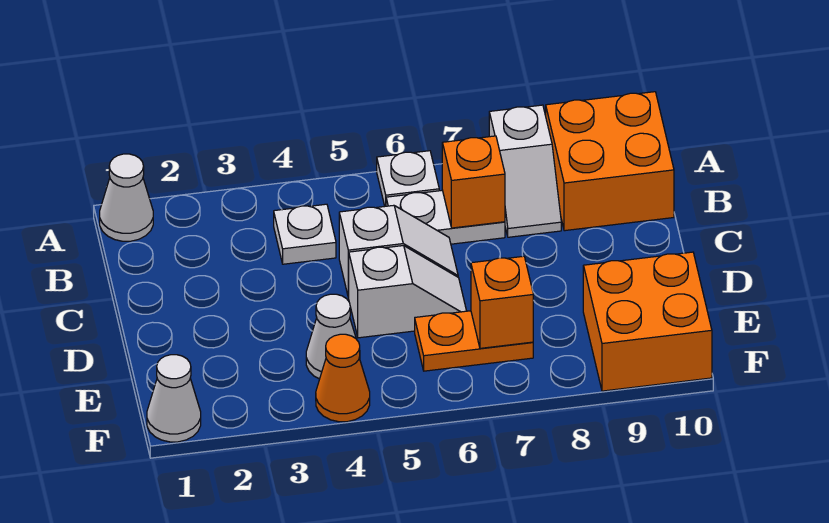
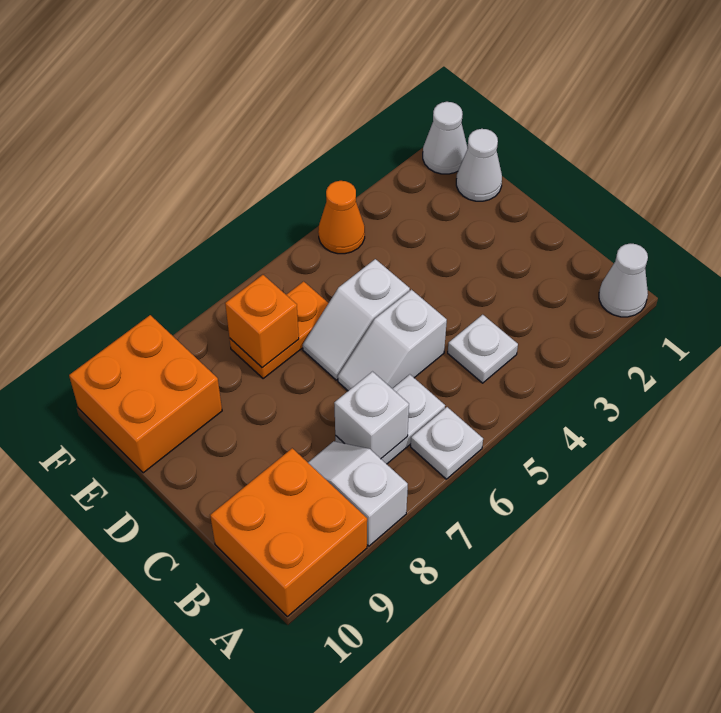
orange brick B7 level 2 -> white brick B7 level 2
white cone E4 level 1 -> white cone E1 level 1

